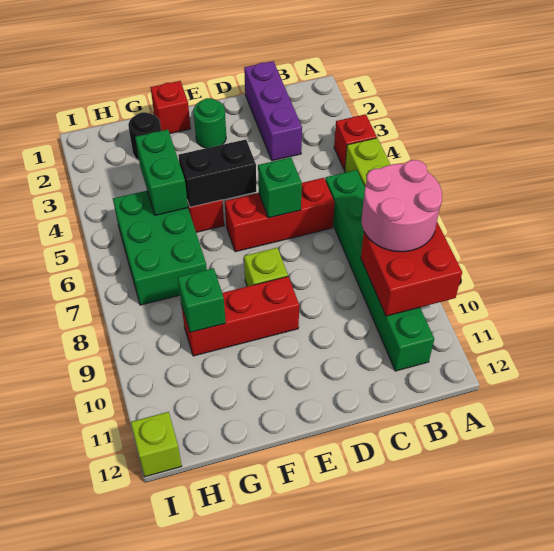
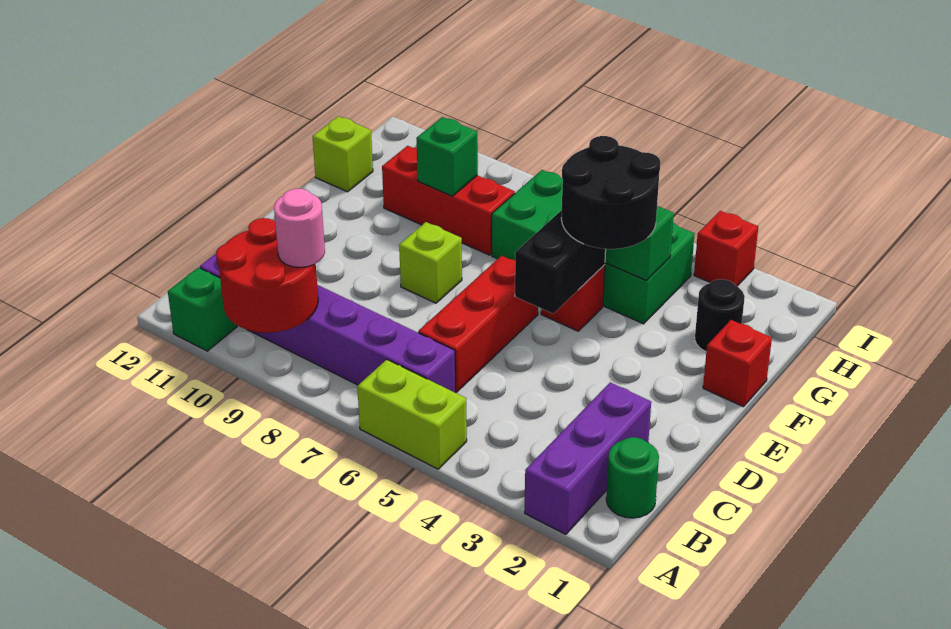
red brick A4 level 1 -> red brick I3 level 1
pink round brick A8:B9 level 3 -> pink round brick B9 level 3
red brick A9:B10 level 2 -> red round brick A9:B10 level 2
green brick B6:B11 level 1 -> purple brick B6:B11 level 1
purple brick C1:C3 level 1 -> purple brick A2:C2 level 1
green brick D6 level 2 -> green brick A11 level 1
green round brick E2 level 1 -> green round brick B1 level 1
red brick E9:G9 level 1 -> red brick G8:G10 level 1
none -> black round brick F4:G5 level 3
green brick G5:H7 level 1 -> green brick G4:H7 level 1
lime brick I12 level 1 -> lime brick G12 level 1

